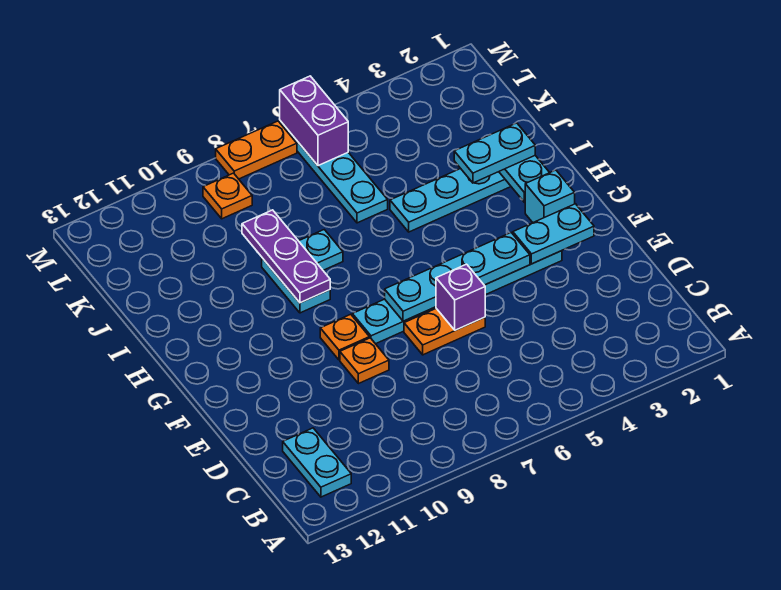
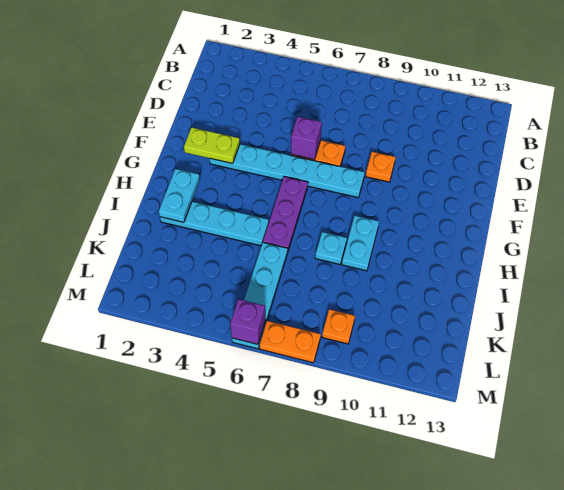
cyan plate B12:C12 level 1 -> none
cyan plate F2:F3 level 2 -> lime plate F2:F3 level 2
cyan plate F4:F7 level 2 -> none
orange plate F9 level 1 -> none
cyan brick G2 level 1 -> none
purple plate H9:J9 level 2 -> purple plate G6:I6 level 1
cyan plate I2:I3 level 3 -> none
purple brick L6:M6 level 2 -> purple brick M6 level 2

